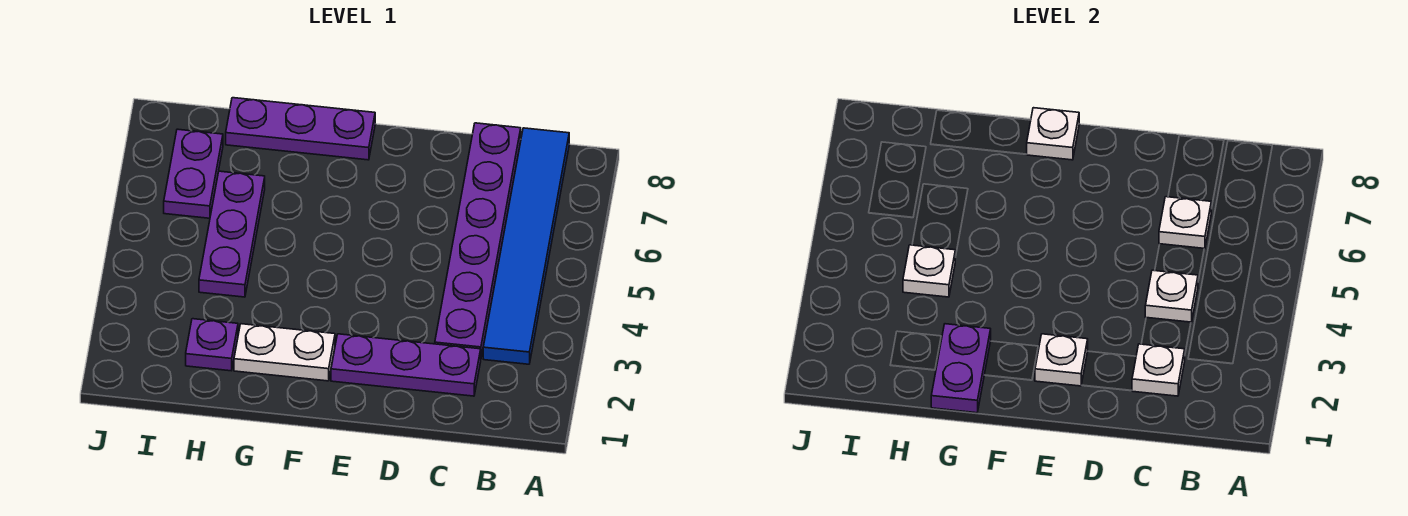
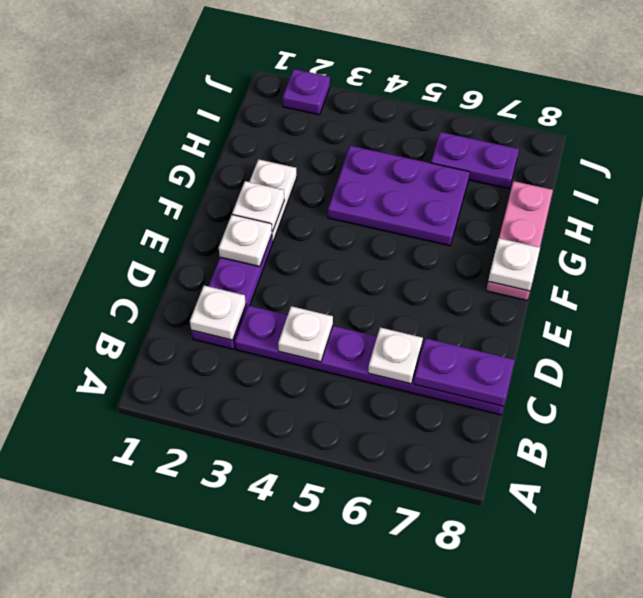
blue tile B3:B8 level 1 -> none
purple plate F8:H8 level 1 -> pink plate F8:H8 level 1
purple plate G1:G2 level 2 -> purple plate C7:C8 level 2
purple plate H2 level 1 -> purple plate J2 level 1
purple plate H4:H6 level 1 -> purple plate G4:H6 level 1
white plate H4 level 2 -> white plate F2 level 2

